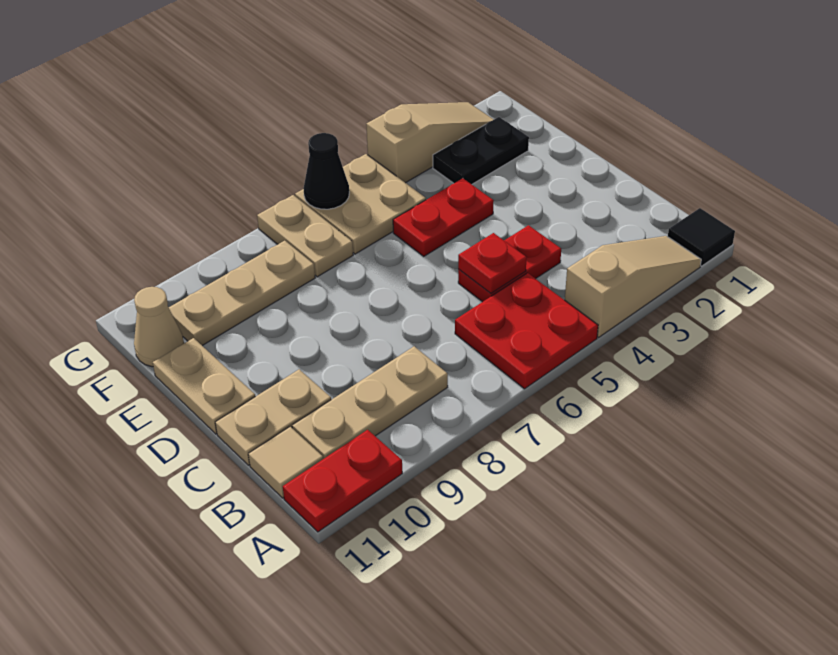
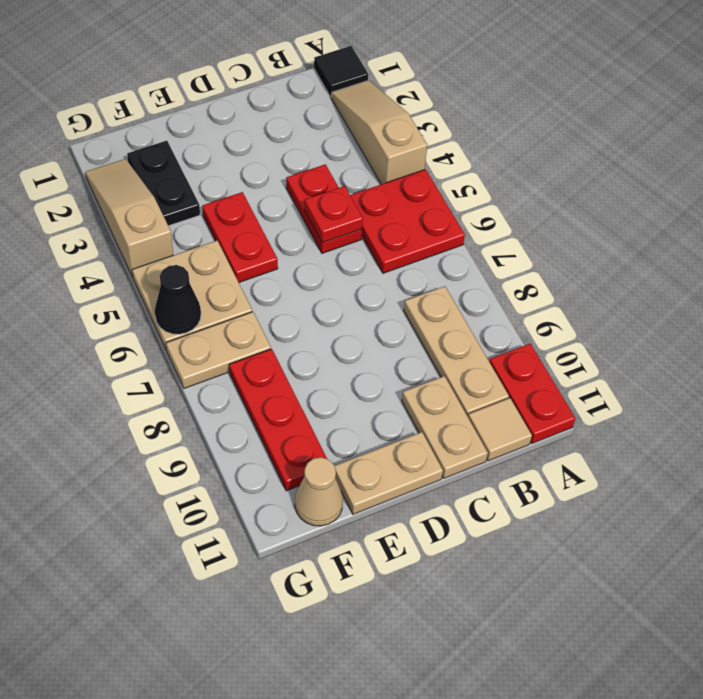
tan plate F8:F10 level 1 -> red plate F8:F10 level 1

